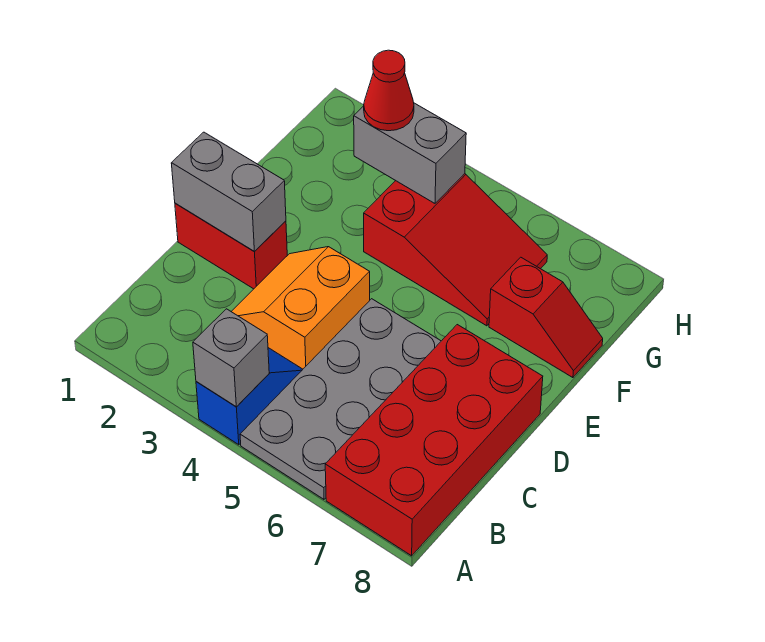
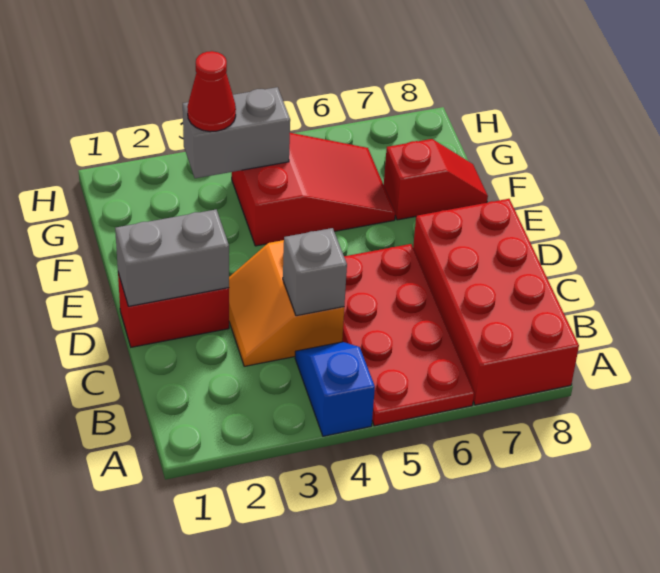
grey brick A4 level 2 -> grey brick C4 level 2
grey plate A5:D6 level 1 -> red plate A5:D6 level 1

